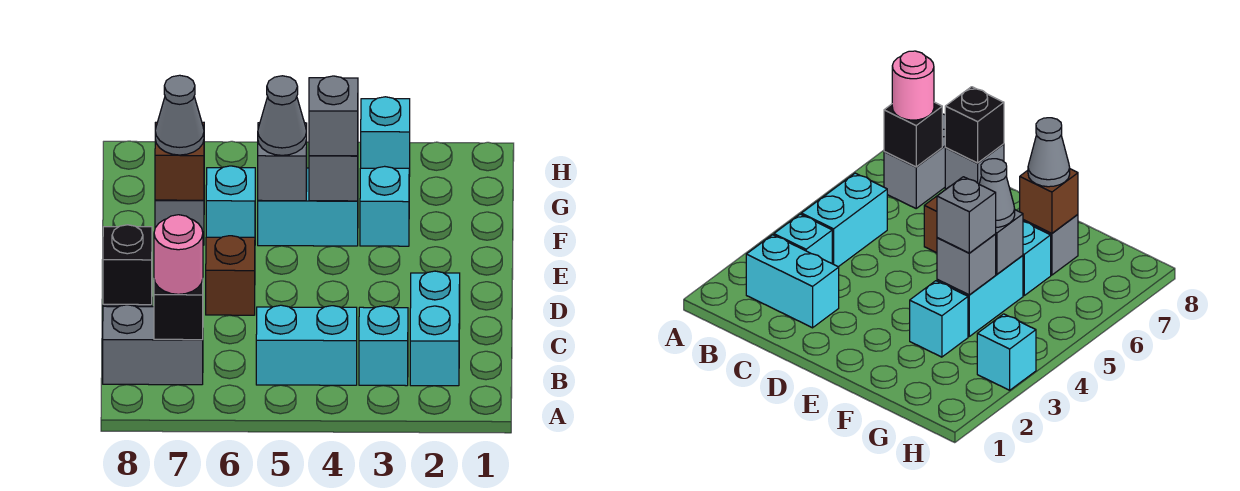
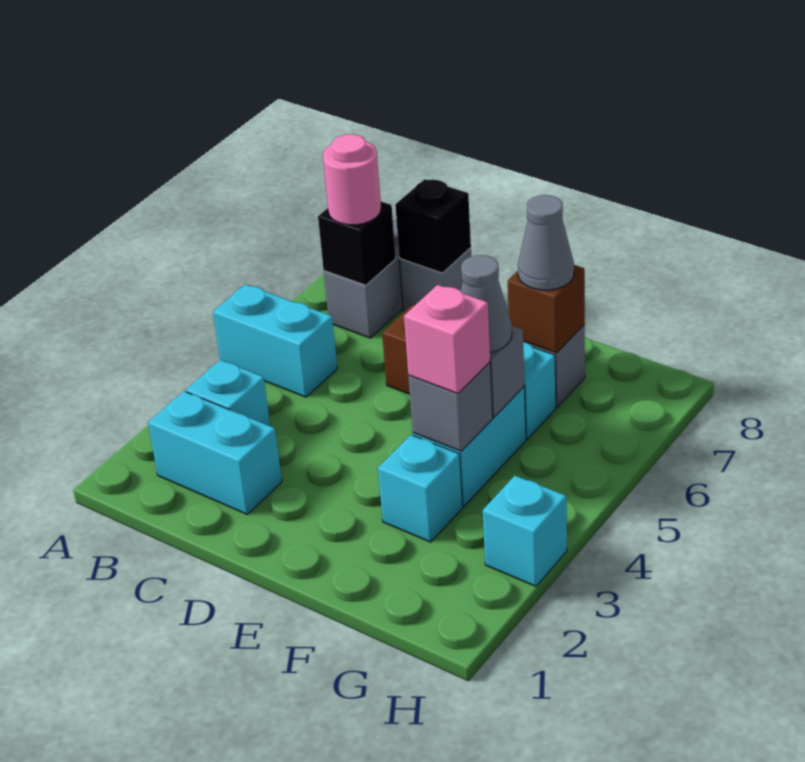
cyan brick B4:B5 level 1 -> cyan brick A5:B5 level 1
grey brick F4 level 3 -> pink brick F4 level 3

